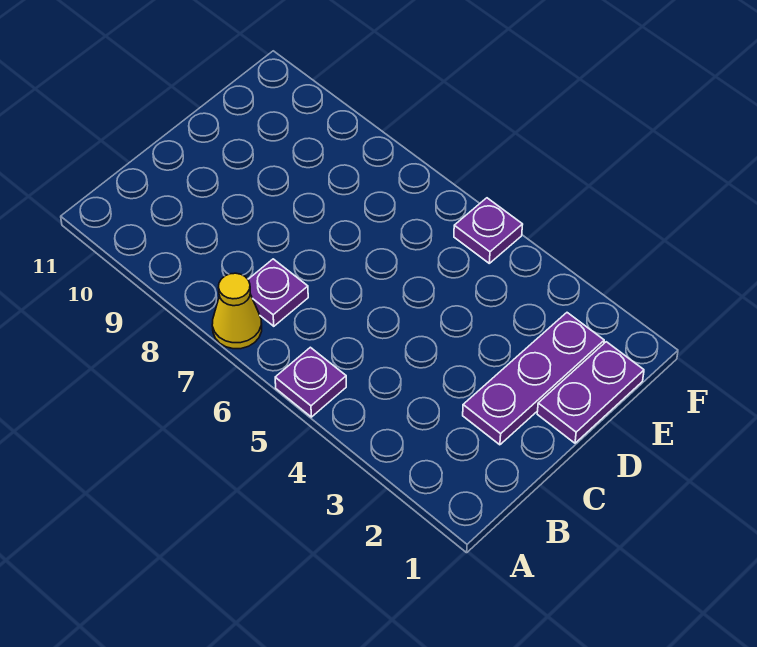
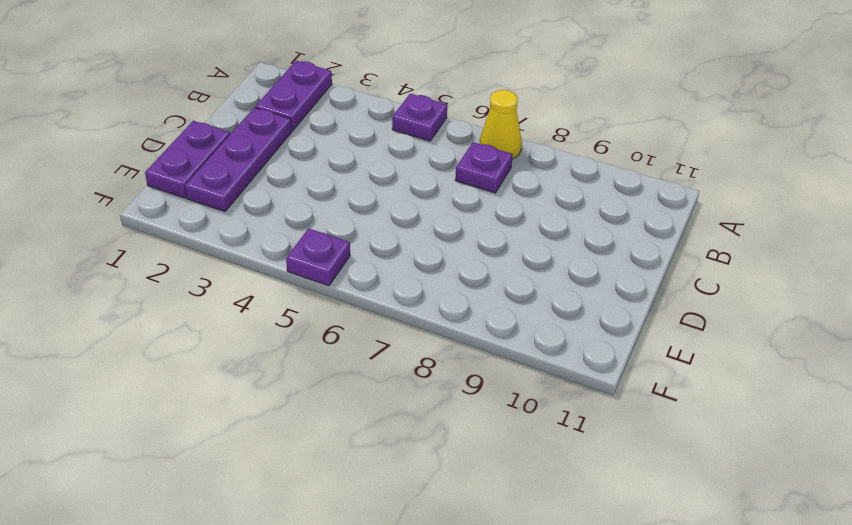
none -> purple plate A2:B2 level 1

